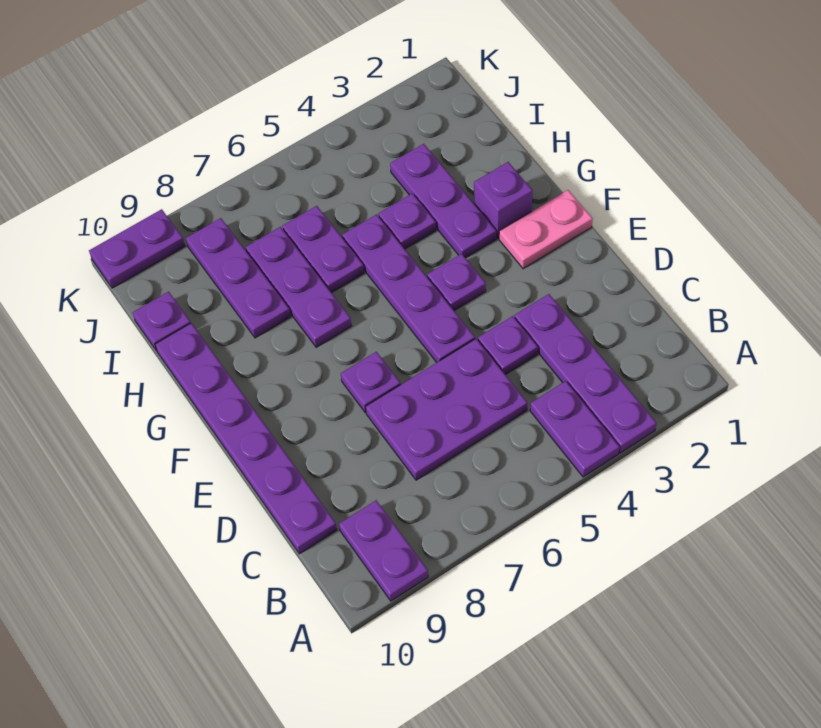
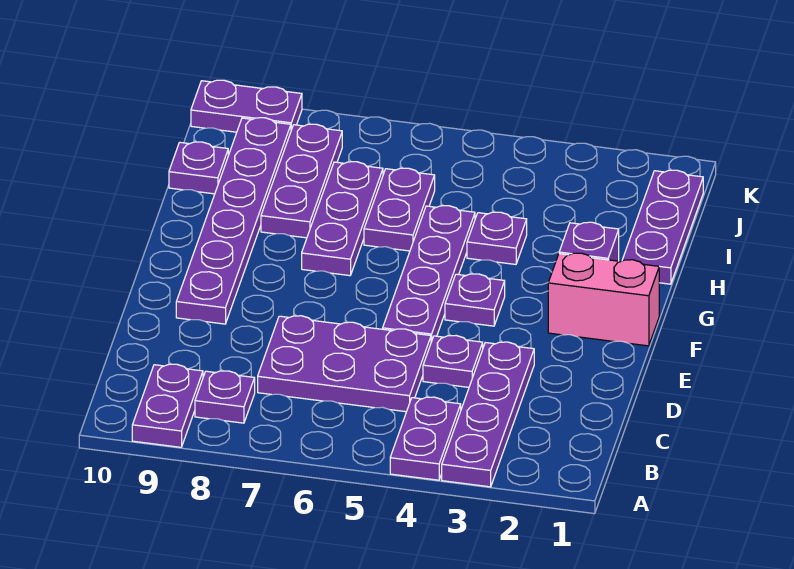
purple plate C10:H10 level 1 -> purple plate E9:J9 level 1
purple plate E7 level 1 -> purple plate B8 level 1
pink plate F1:F2 level 1 -> pink brick F1:F2 level 1
purple plate G3:I3 level 1 -> purple plate H1:J1 level 1

